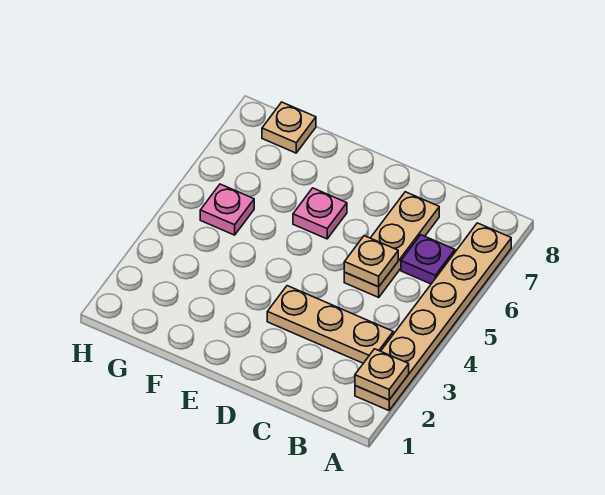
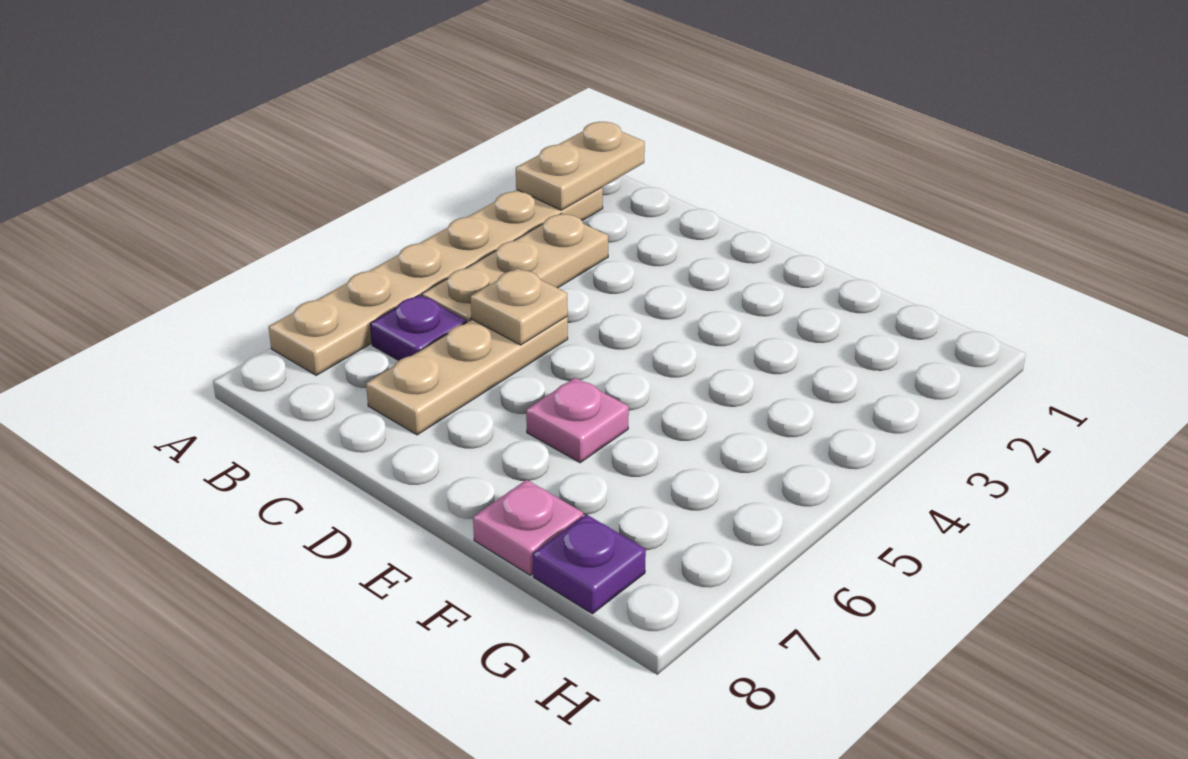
tan plate A2 level 2 -> tan plate A1:A2 level 2
tan plate B3:D3 level 1 -> tan plate B3:B5 level 1
pink plate G5 level 1 -> pink plate F8 level 1
tan plate G8 level 1 -> purple plate G8 level 1

